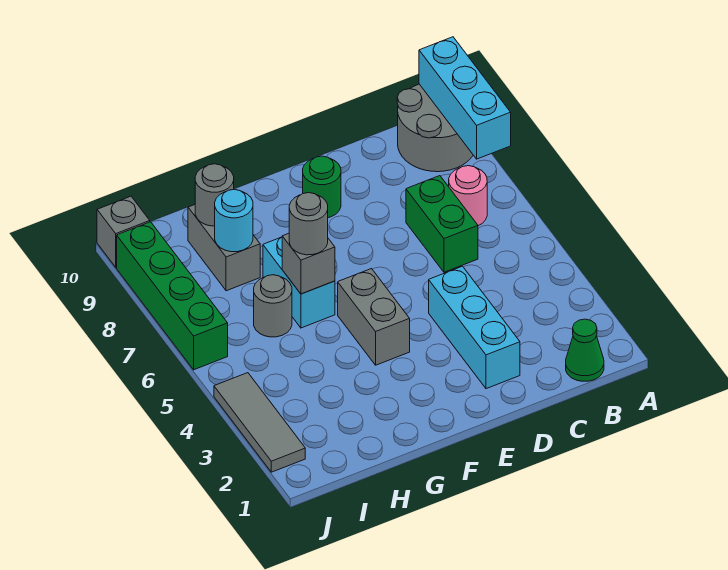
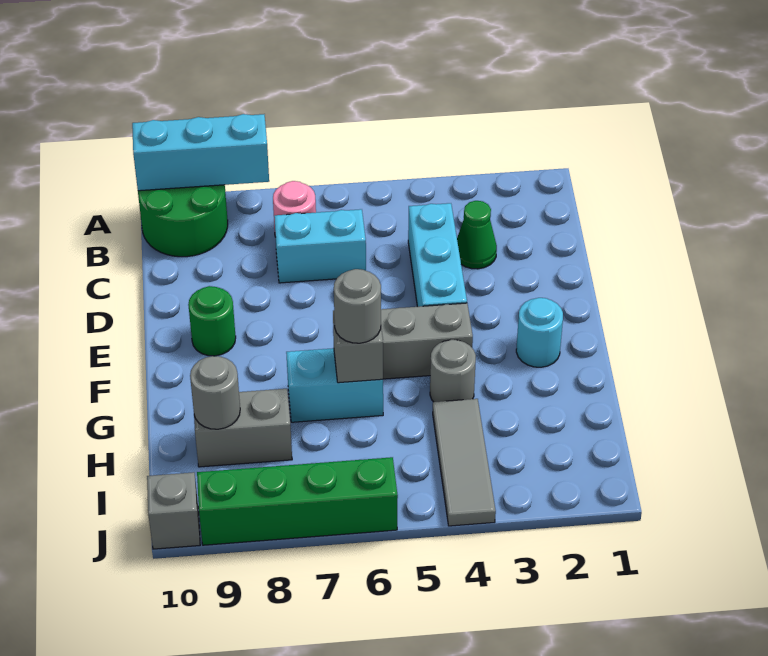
grey round brick A9:B10 level 1 -> green round brick A9:B10 level 1
green cone B1 level 1 -> green cone C3 level 1
green brick C6:C7 level 1 -> cyan brick C6:C7 level 1
cyan brick D2:D4 level 1 -> cyan brick C4:E4 level 1
grey round brick H6 level 1 -> grey round brick G4 level 1
cyan round brick H8 level 2 -> cyan round brick F2 level 1
grey tile J2:J4 level 1 -> grey tile H4:J4 level 1

